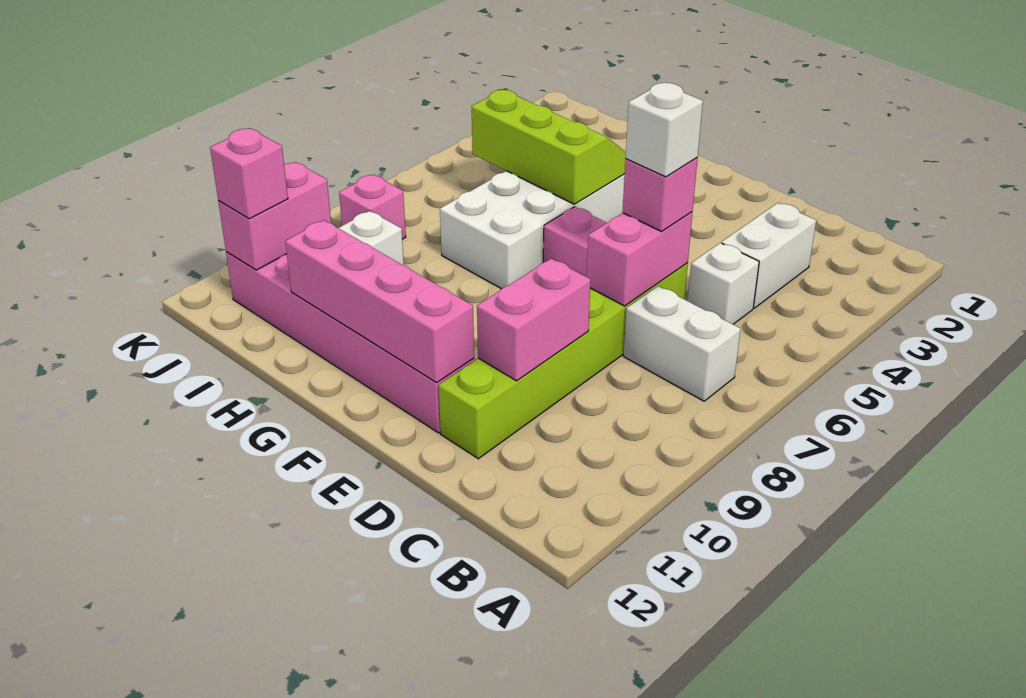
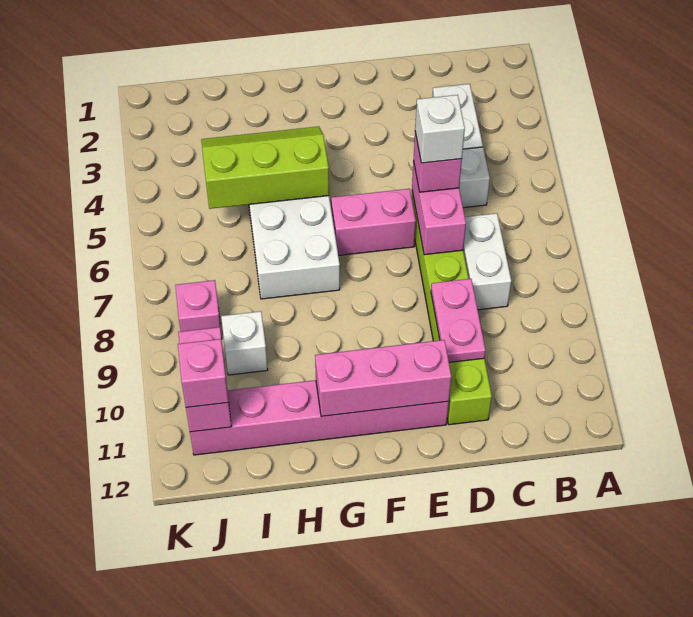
white brick B7:C7 level 1 -> white brick C7:C8 level 1
pink brick D9:D10 level 2 -> pink plate D9:D10 level 2
pink brick E11:H11 level 2 -> pink brick E11:G11 level 2

